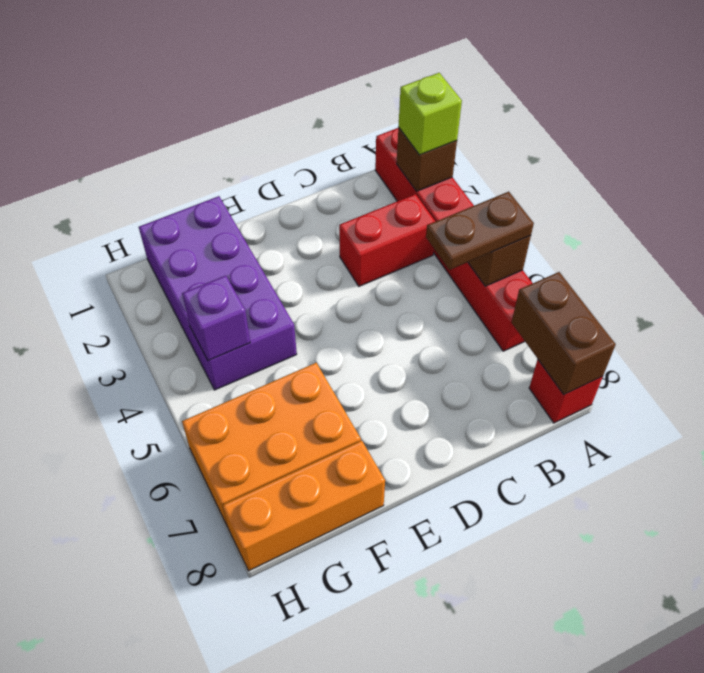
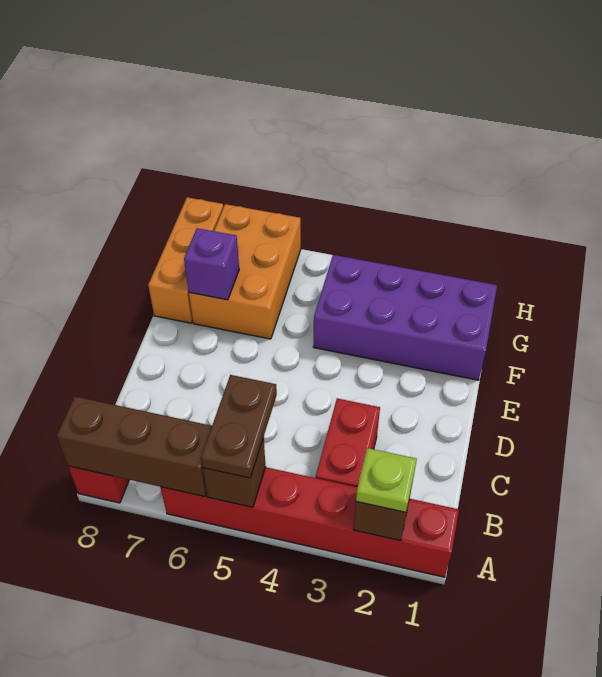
lime brick A2 level 3 -> lime plate A2 level 3
brown brick A7:A8 level 2 -> brown brick A6:A8 level 2
purple brick G4 level 2 -> purple brick F7 level 2

